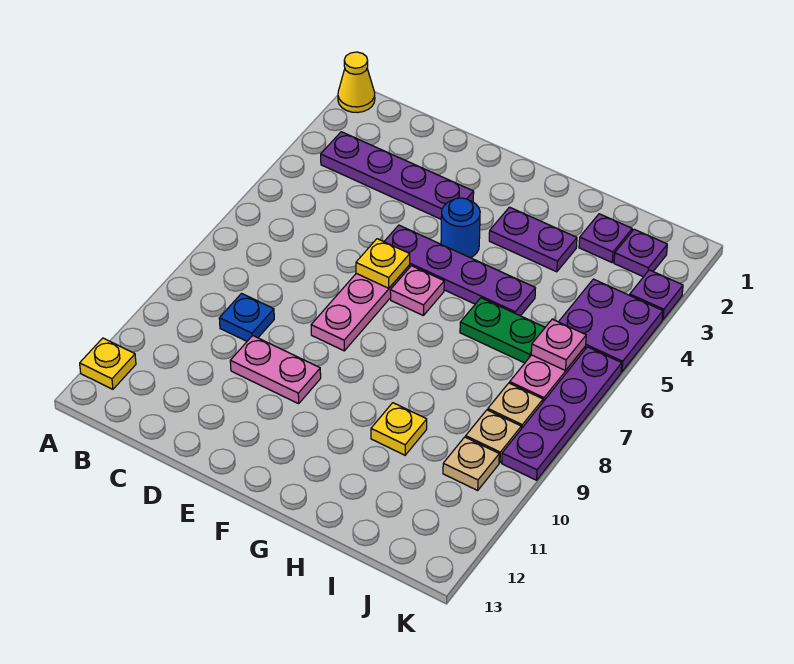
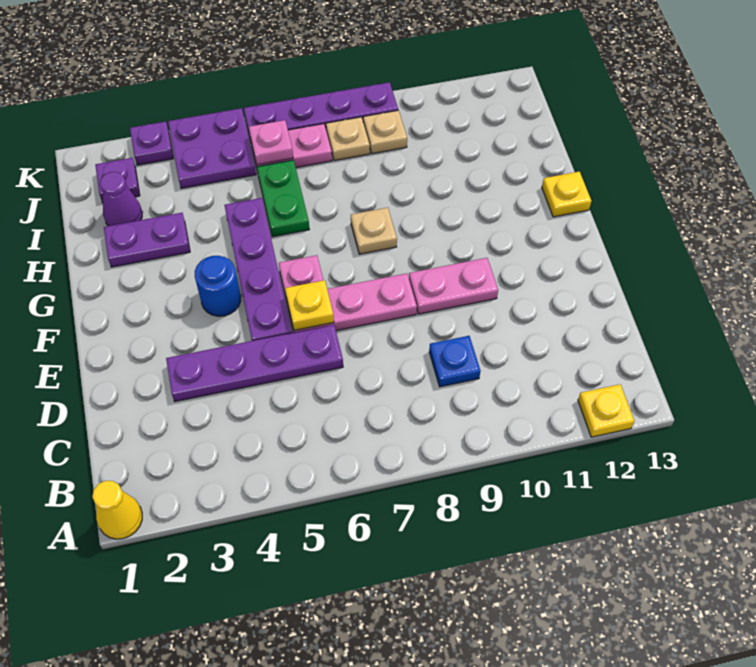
purple plate B3:E3 level 1 -> purple plate D3:D6 level 1
pink plate D10:E10 level 1 -> pink plate E9:E10 level 1
purple plate G3:H3 level 1 -> purple plate H2:H3 level 1
yellow plate H10 level 1 -> yellow plate G13 level 1
purple plate I2 level 1 -> purple cone I2 level 1
tan plate J10 level 1 -> tan plate G8 level 1

